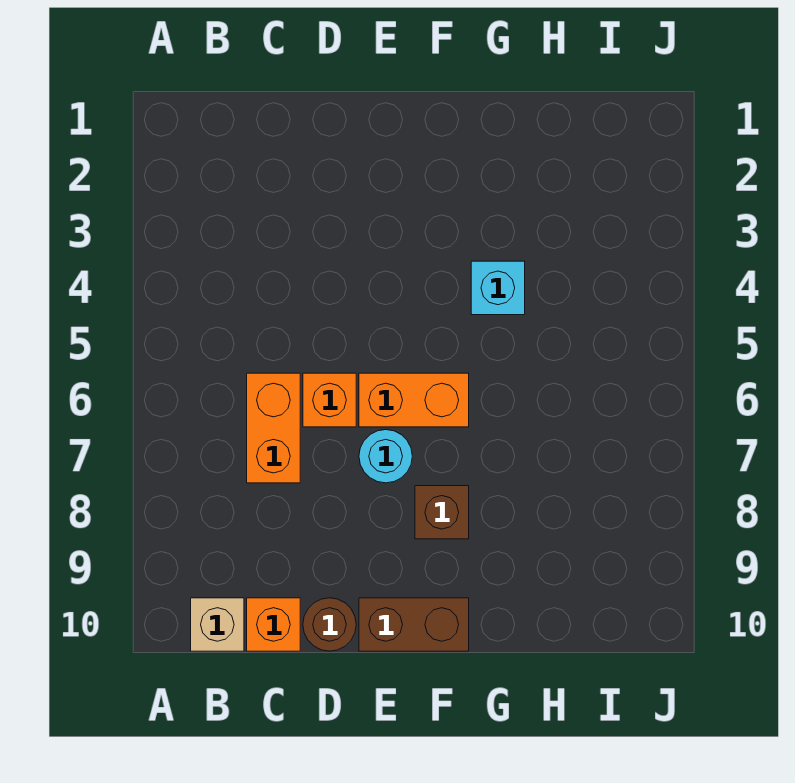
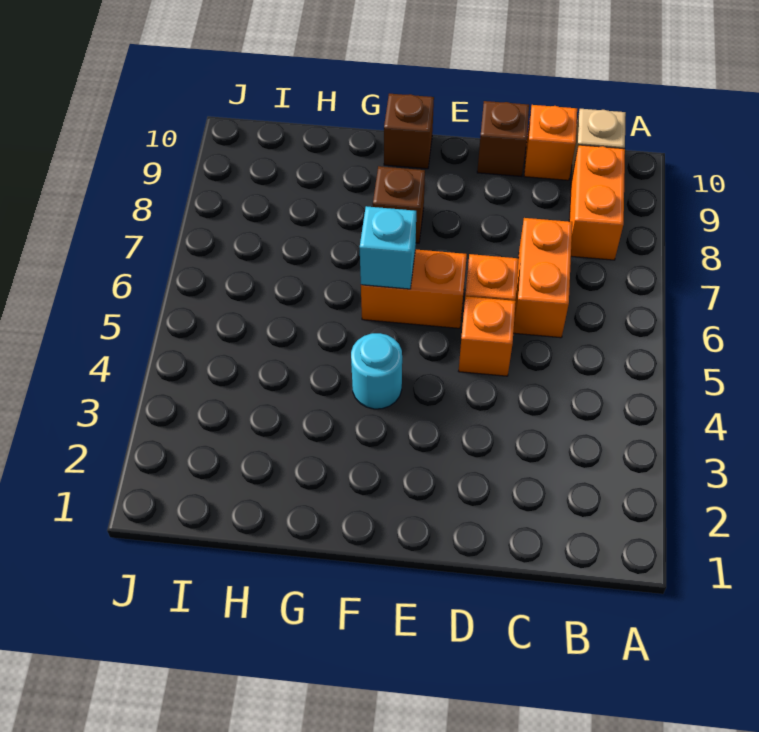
none -> orange brick B8:B9 level 1
none -> orange brick D5 level 1
brown round brick D10 level 1 -> brown brick D10 level 1
cyan round brick E7 level 1 -> cyan round brick F4 level 1
brown brick E10:F10 level 1 -> brown brick F10 level 1
cyan brick G4 level 1 -> cyan brick F6 level 2

